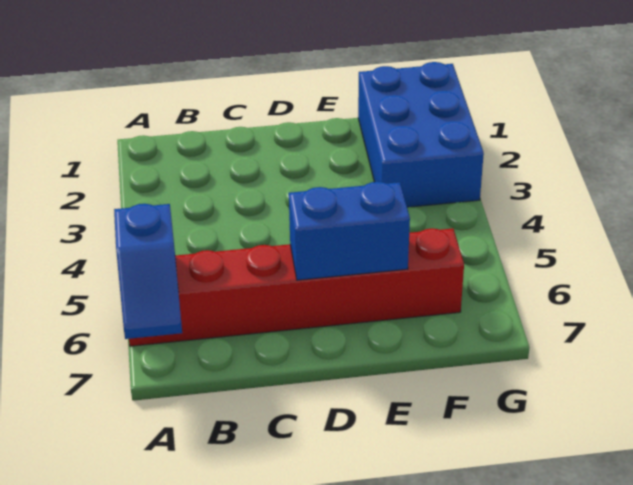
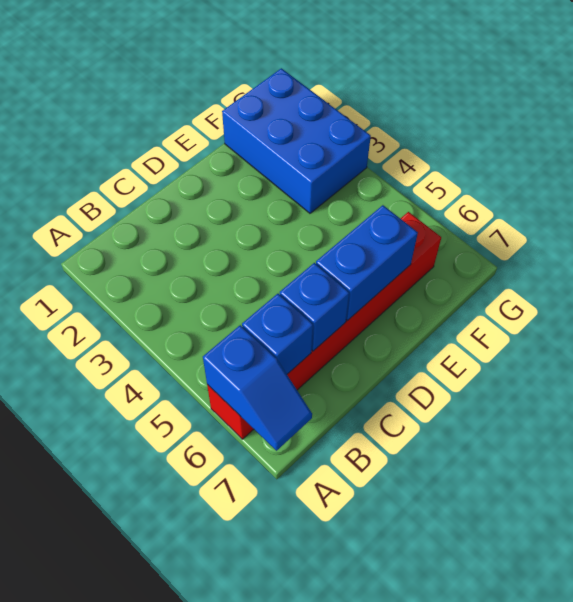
none -> blue brick B6 level 2
none -> blue brick C6 level 2

